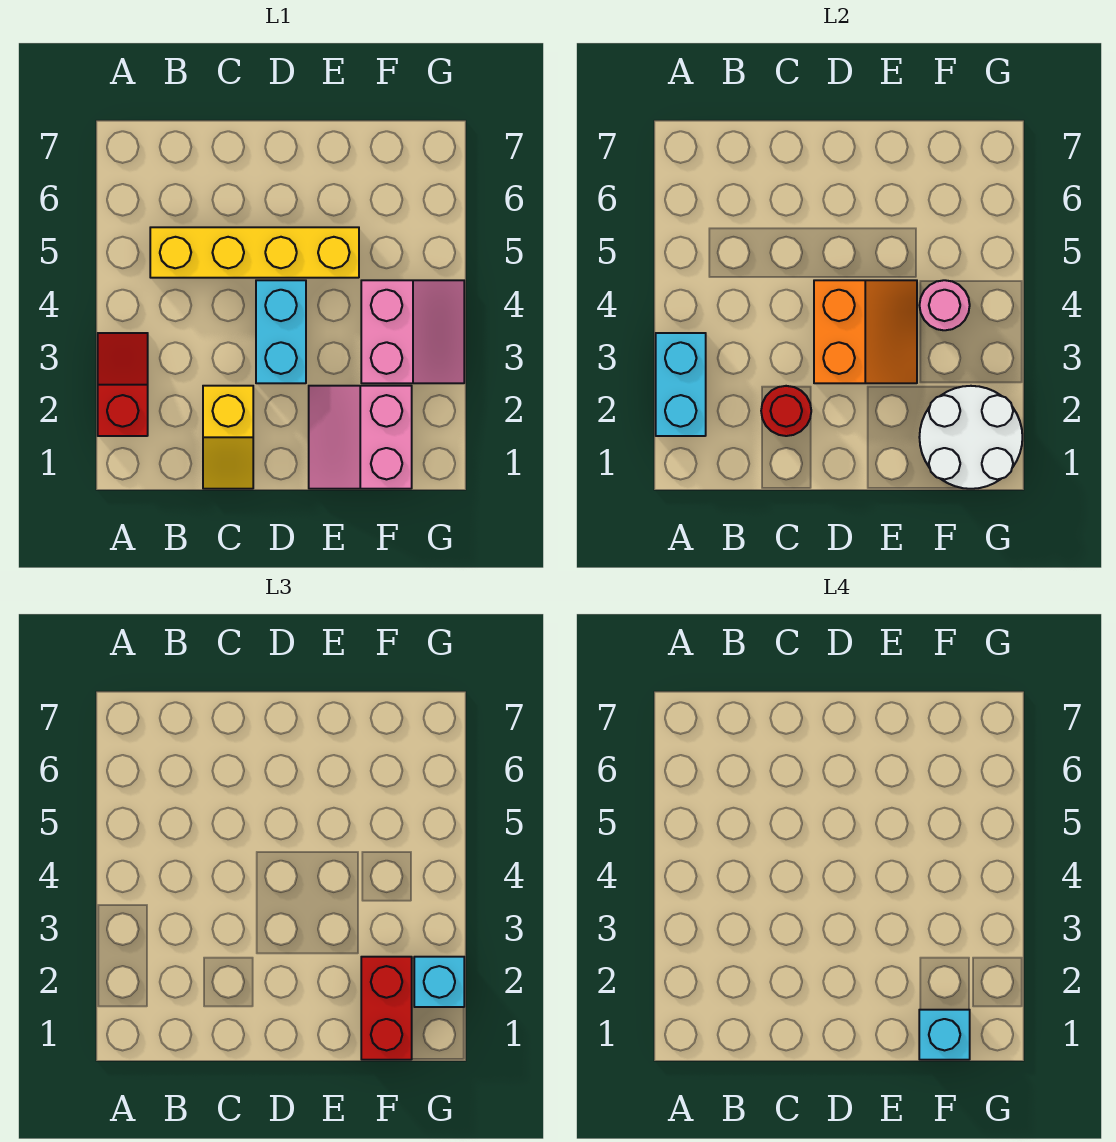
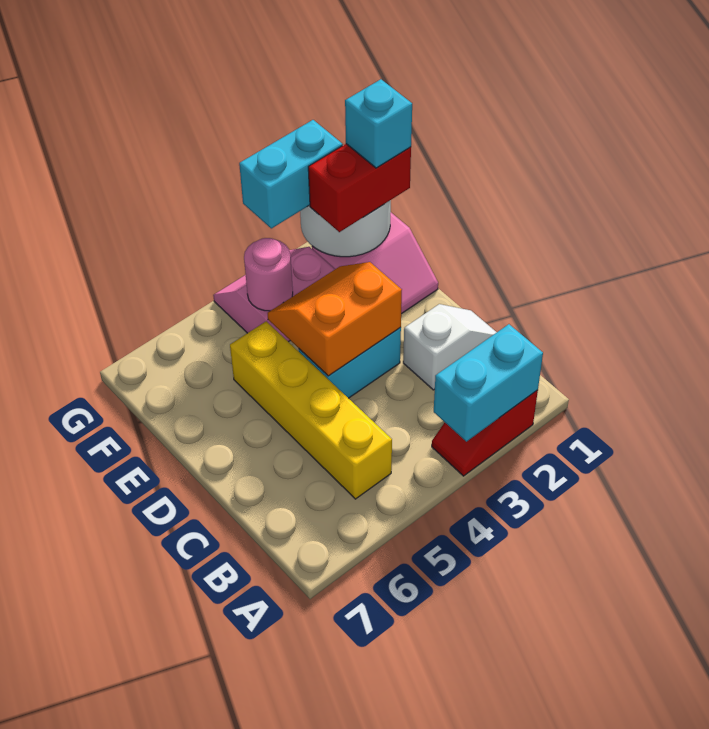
yellow slope C1:C2 level 1 top 2 -> white slope C1:C2 level 1 top 2
red round brick C2 level 2 -> none
cyan brick G2 level 3 -> cyan brick G2:G3 level 3

